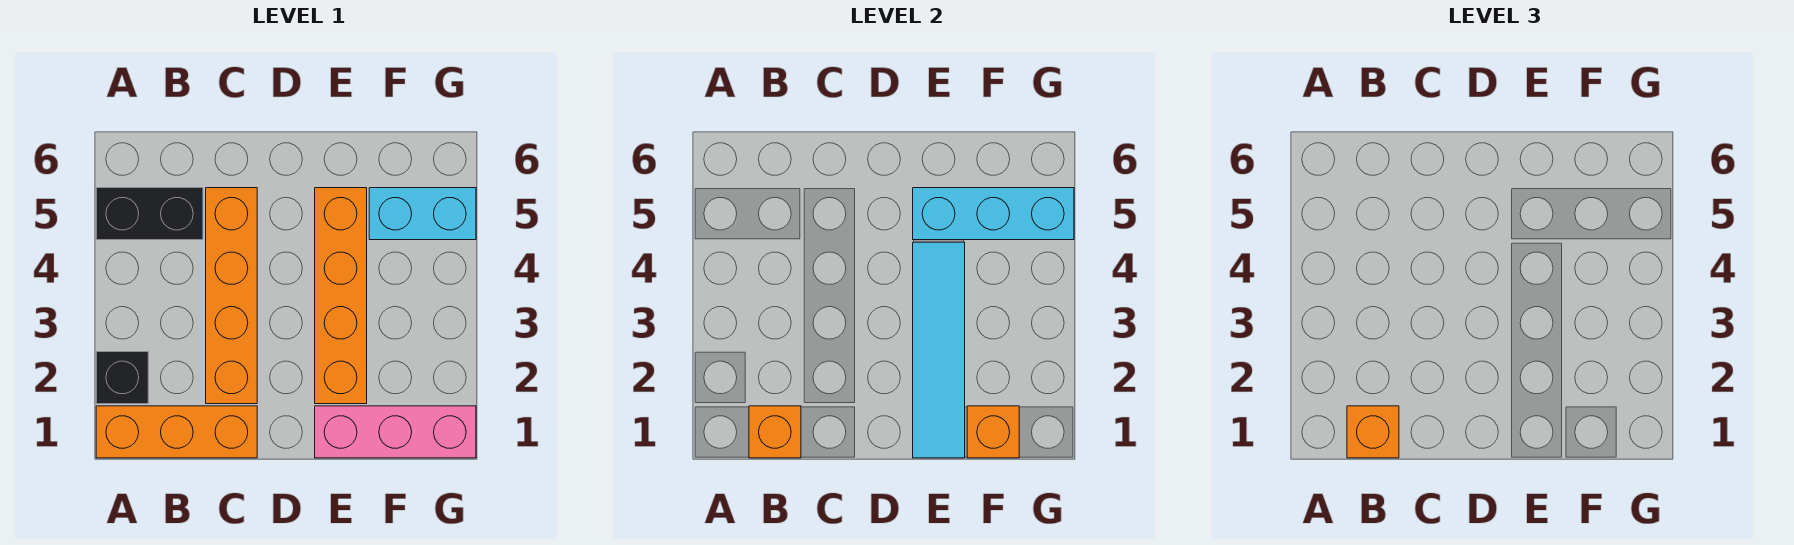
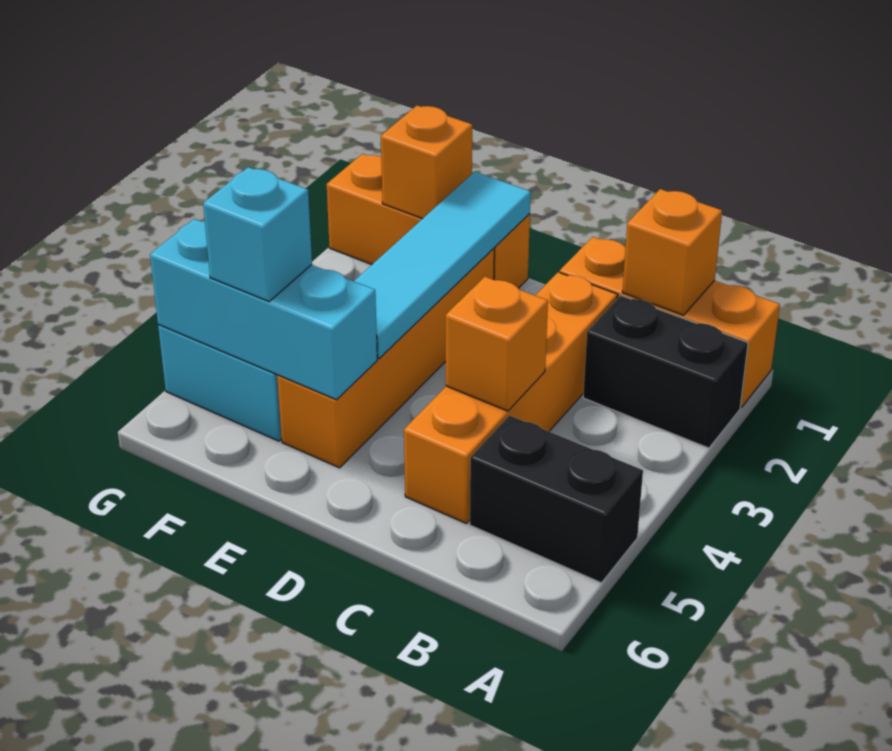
black brick A2 level 1 -> black brick A2:B2 level 1
orange brick B1 level 3 -> orange brick C4 level 2
pink brick E1:G1 level 1 -> orange brick E1:G1 level 1
none -> cyan brick F5 level 3

